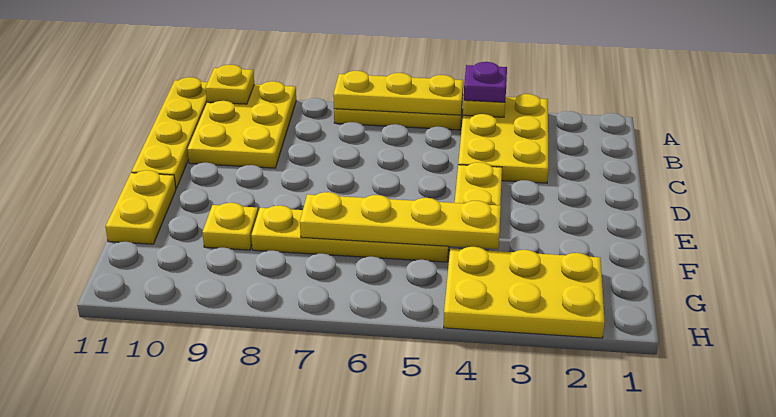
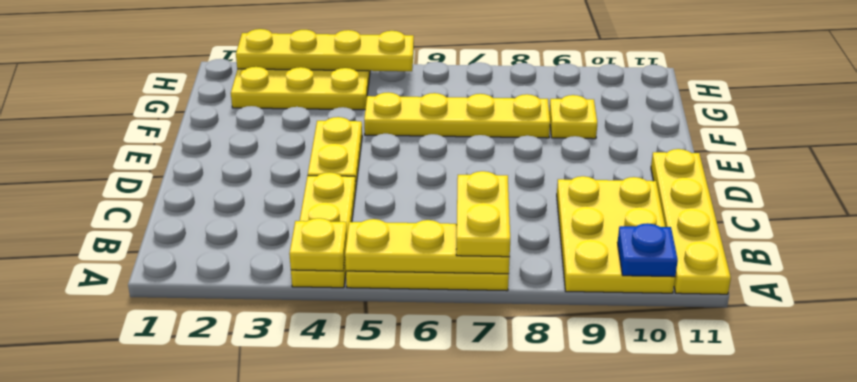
yellow plate A3:C4 level 1 -> yellow plate A4:C4 level 1
purple plate A4 level 3 -> none
yellow plate A10 level 2 -> blue plate A10 level 2
yellow plate E11:F11 level 1 -> yellow plate A7:B7 level 3
yellow plate F4:F7 level 2 -> yellow plate H2:H5 level 2

